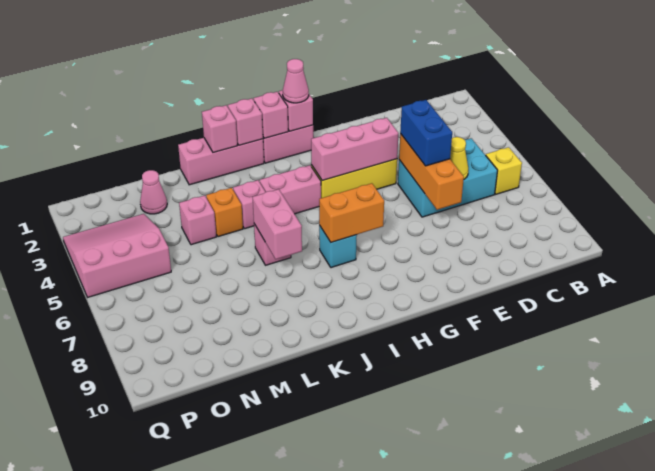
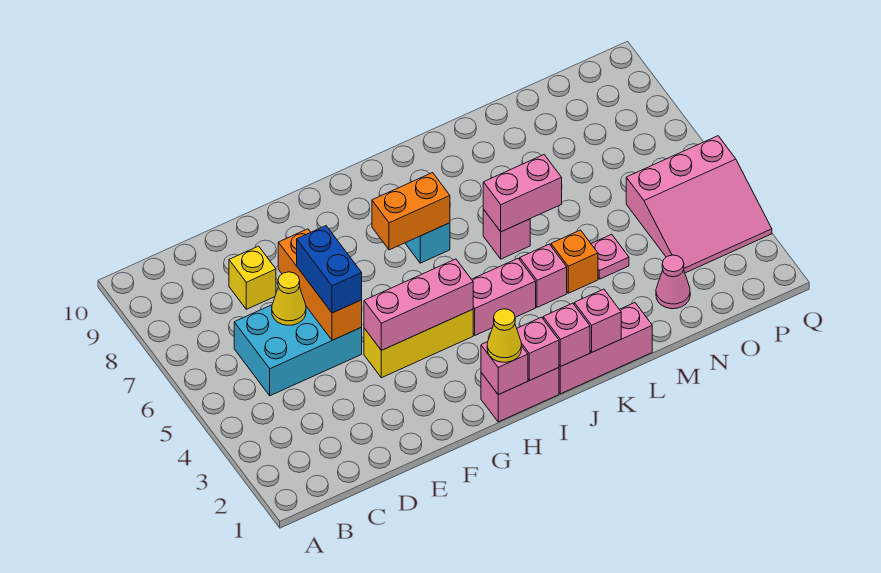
yellow brick B6 level 1 -> yellow brick D8 level 1
pink cone H1 level 3 -> yellow cone H1 level 3
pink brick K6:K7 level 2 -> pink brick K6:L6 level 2
pink brick M4 level 1 -> pink plate M4 level 1

